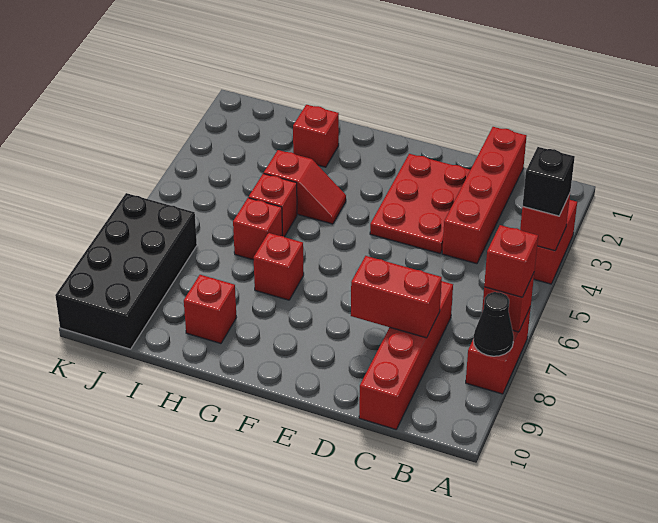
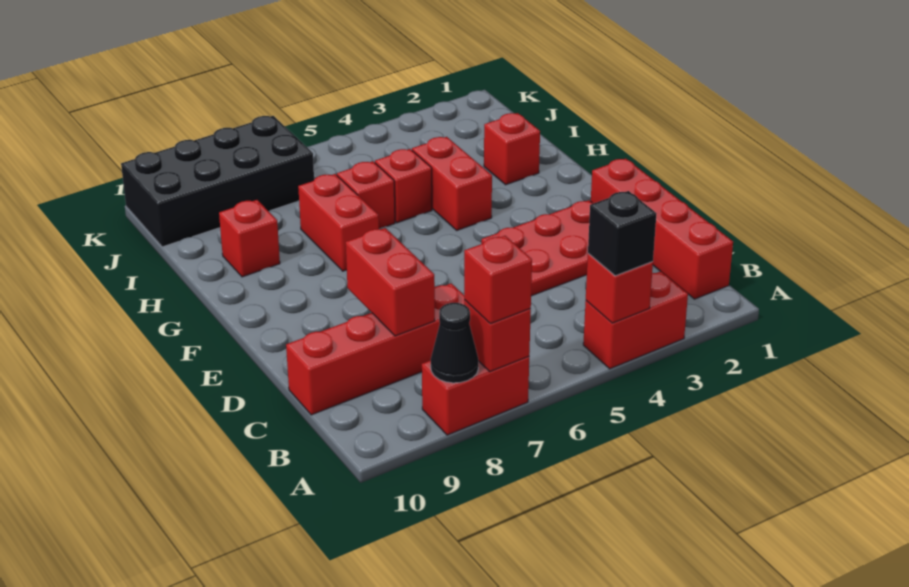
red brick C1:C4 level 1 -> red brick B1:E1 level 1
red slope G4:H4 level 1 top H -> red brick G4:H4 level 1
red brick G7 level 1 -> red brick G7:H7 level 1

